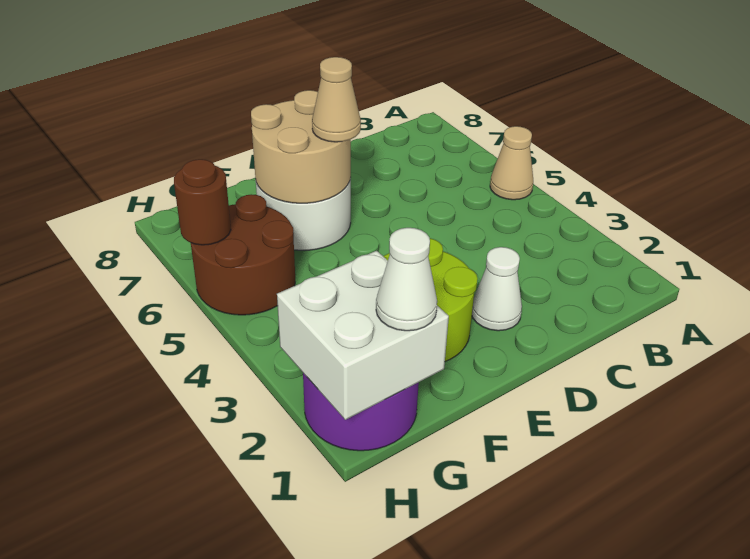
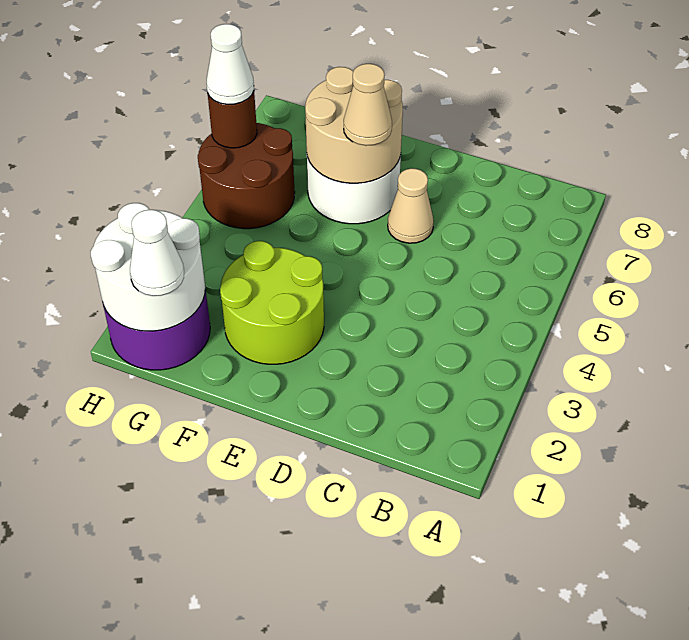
tan cone A5 level 1 -> tan cone D6 level 1
white cone D2 level 1 -> white cone H6 level 3
white brick G1:H2 level 2 -> white round brick G1:H2 level 2

